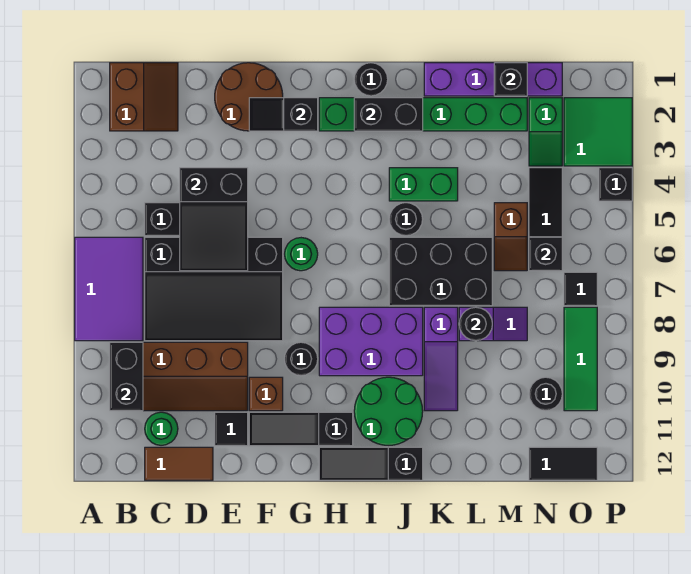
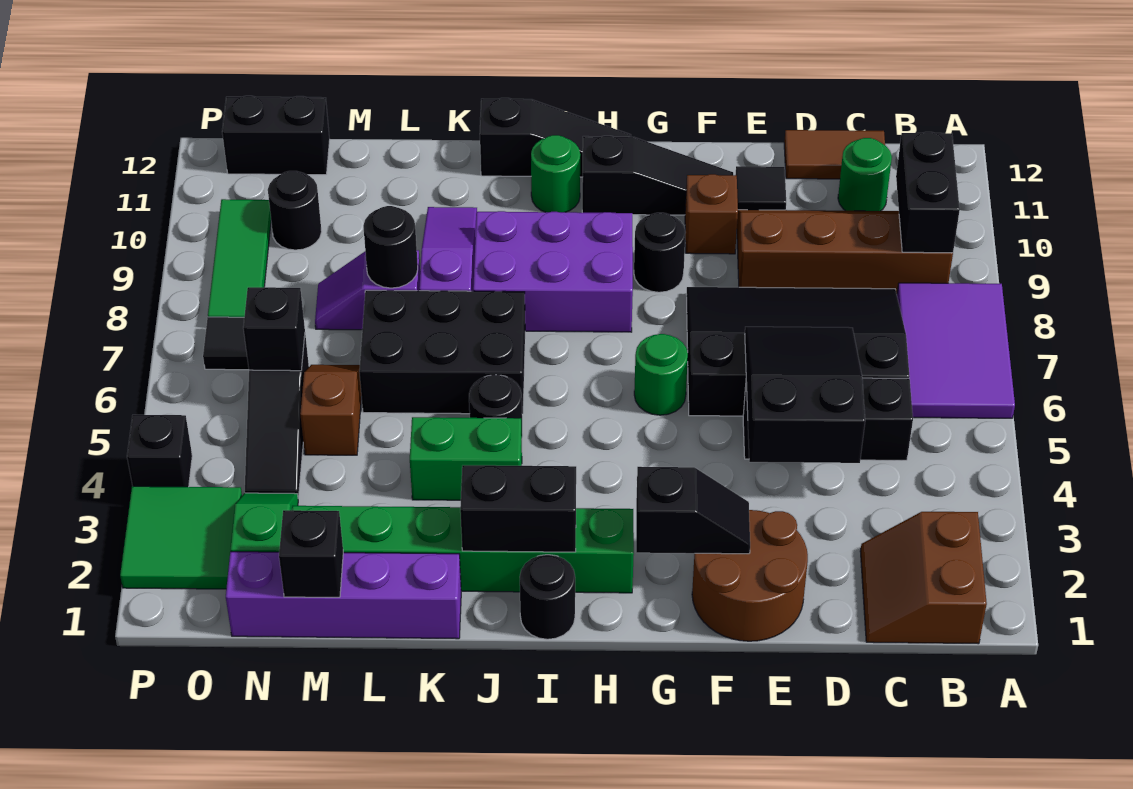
green round brick I10:J11 level 1 -> green round brick I11 level 1
black tile N12:O12 level 1 -> black brick N12:O12 level 1

